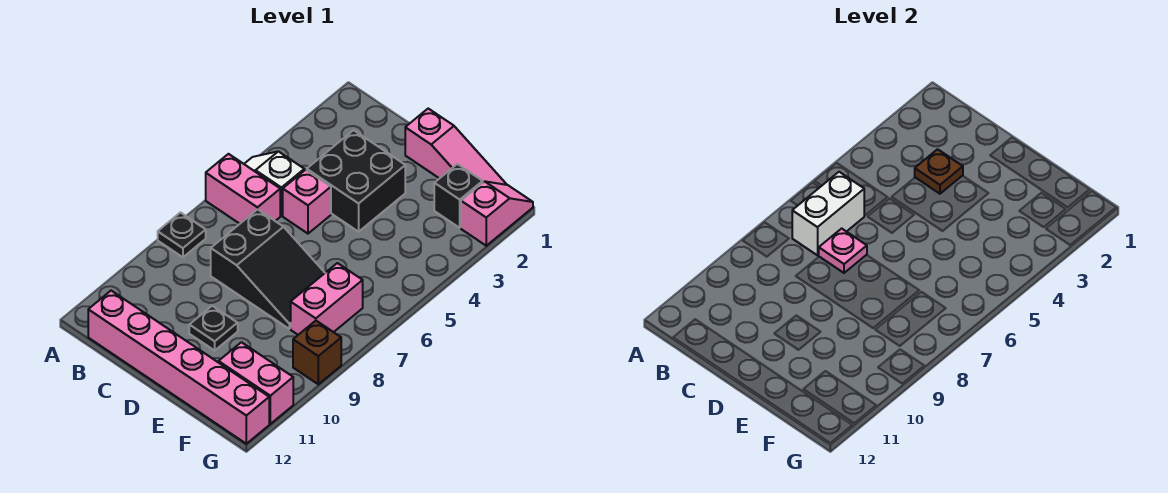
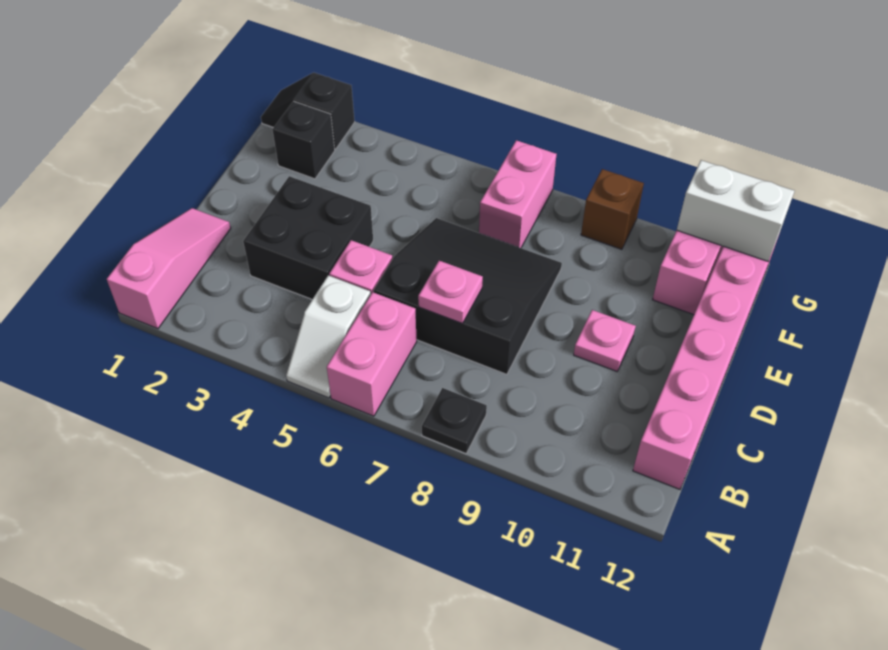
white brick B6:B7 level 2 -> white brick G11:G12 level 2
brown plate C3 level 2 -> none
black slope C7:E8 level 1 top C -> black slope C6:E8 level 1 top C
pink slope D1:F1 level 1 top D -> pink slope A1:C1 level 1 top A
black plate D10 level 1 -> pink plate D10 level 1
pink brick F7:F8 level 1 -> pink brick F7:G7 level 1
pink slope G1:G2 level 1 top 2 -> black slope G1:G2 level 1 top 2

